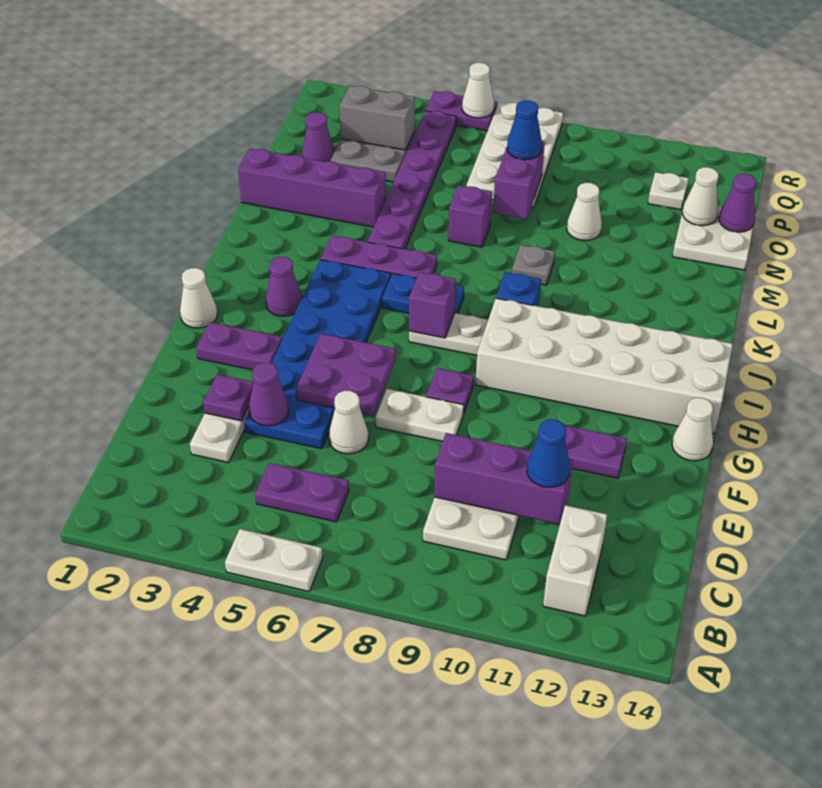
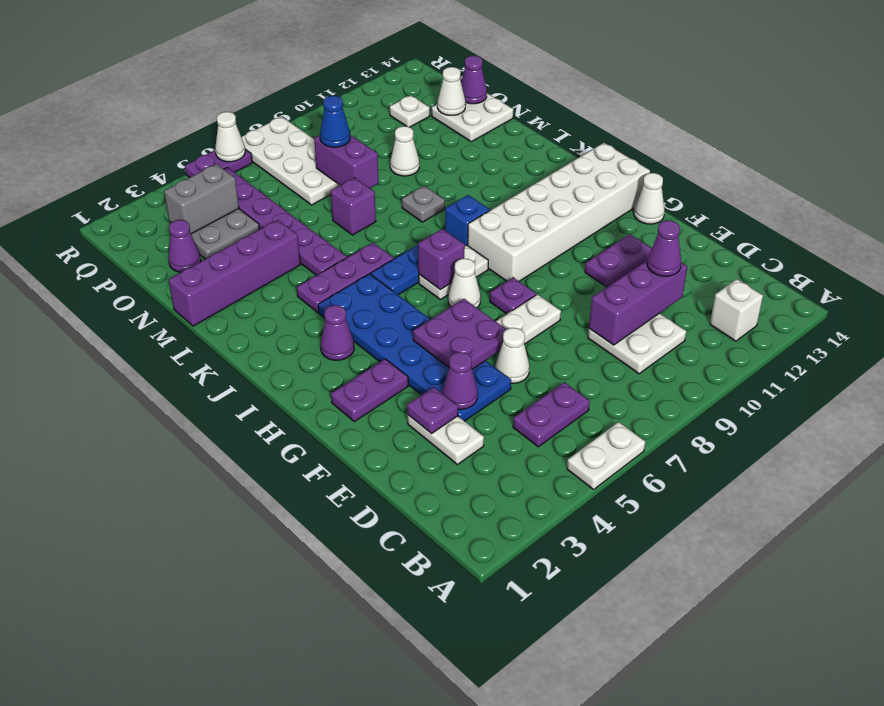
white brick B12:C12 level 1 -> white brick B12 level 1
blue cone D11 level 3 -> purple cone D11 level 3
white cone H1 level 1 -> white cone H7 level 1

